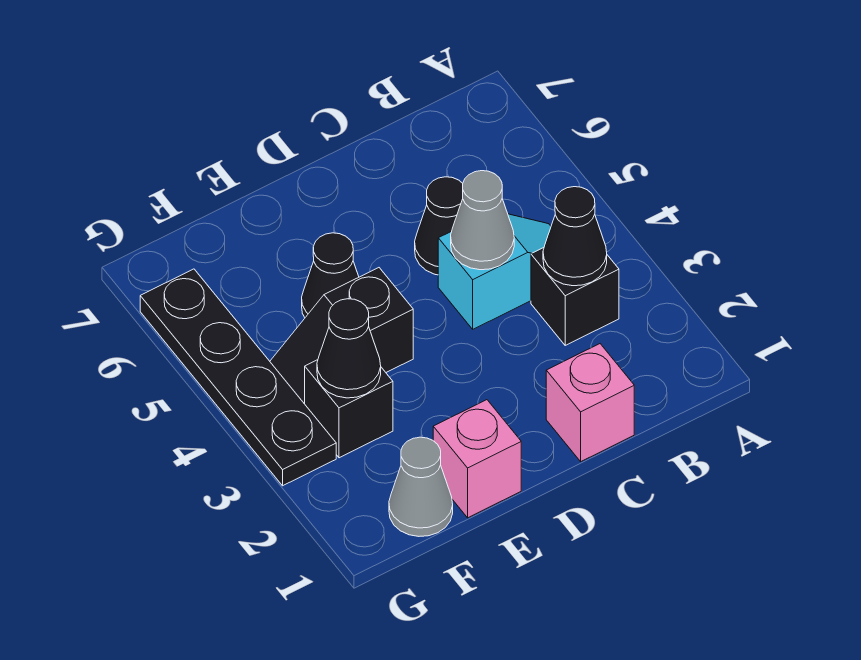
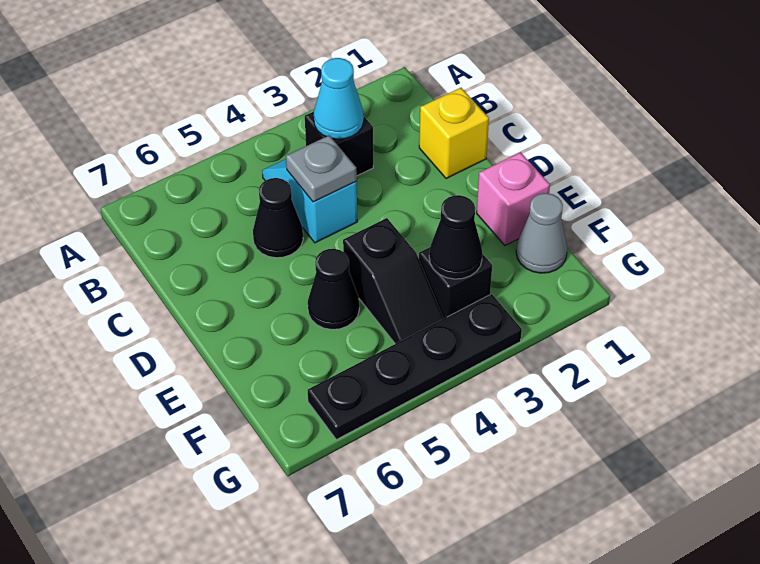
black cone B3 level 2 -> cyan cone B3 level 2
pink brick C1 level 1 -> yellow brick C1 level 1
grey cone C4 level 2 -> grey plate C4 level 2

